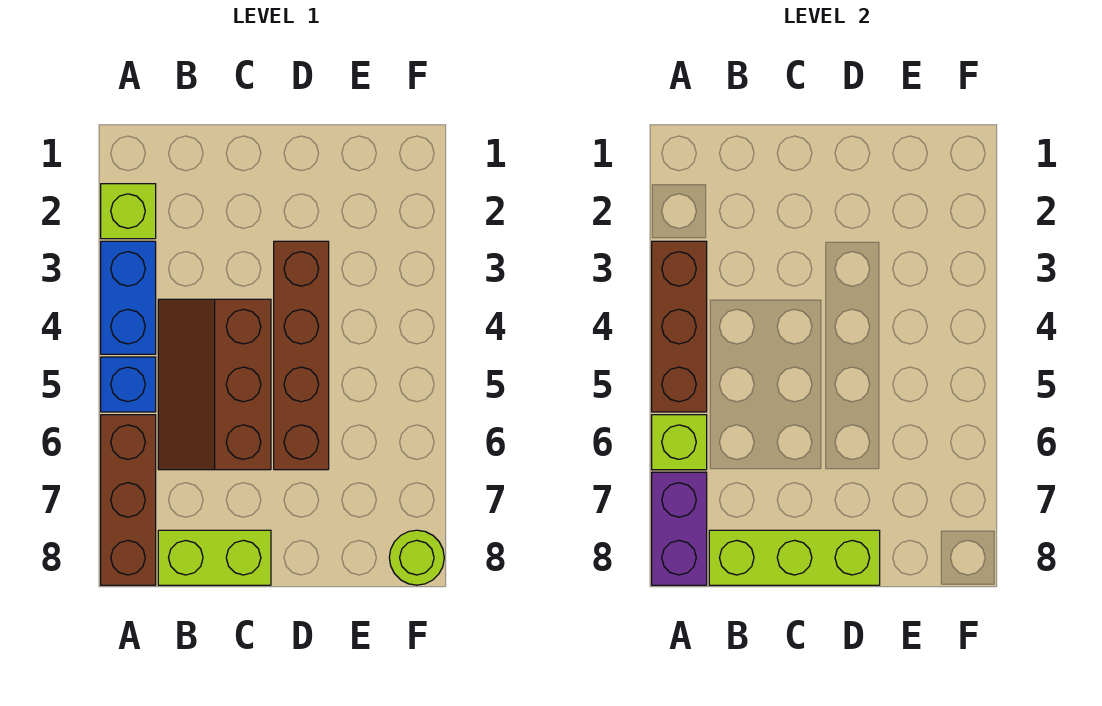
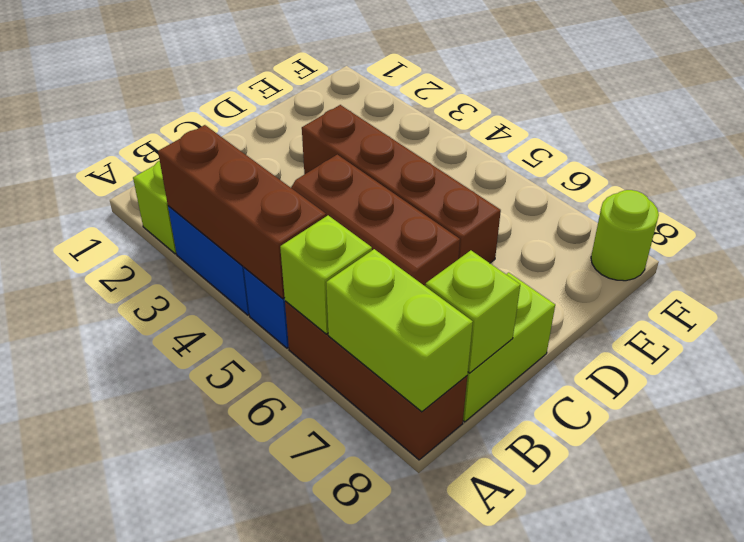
purple brick A7:A8 level 2 -> lime brick A7:A8 level 2
lime brick B8:D8 level 2 -> lime brick B8 level 2

